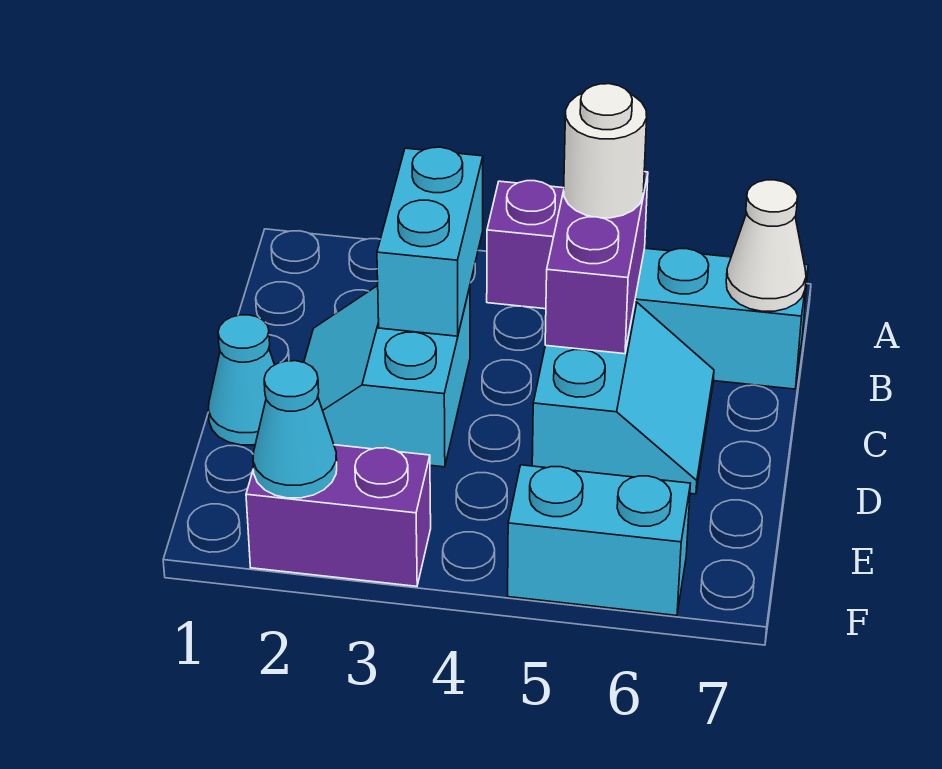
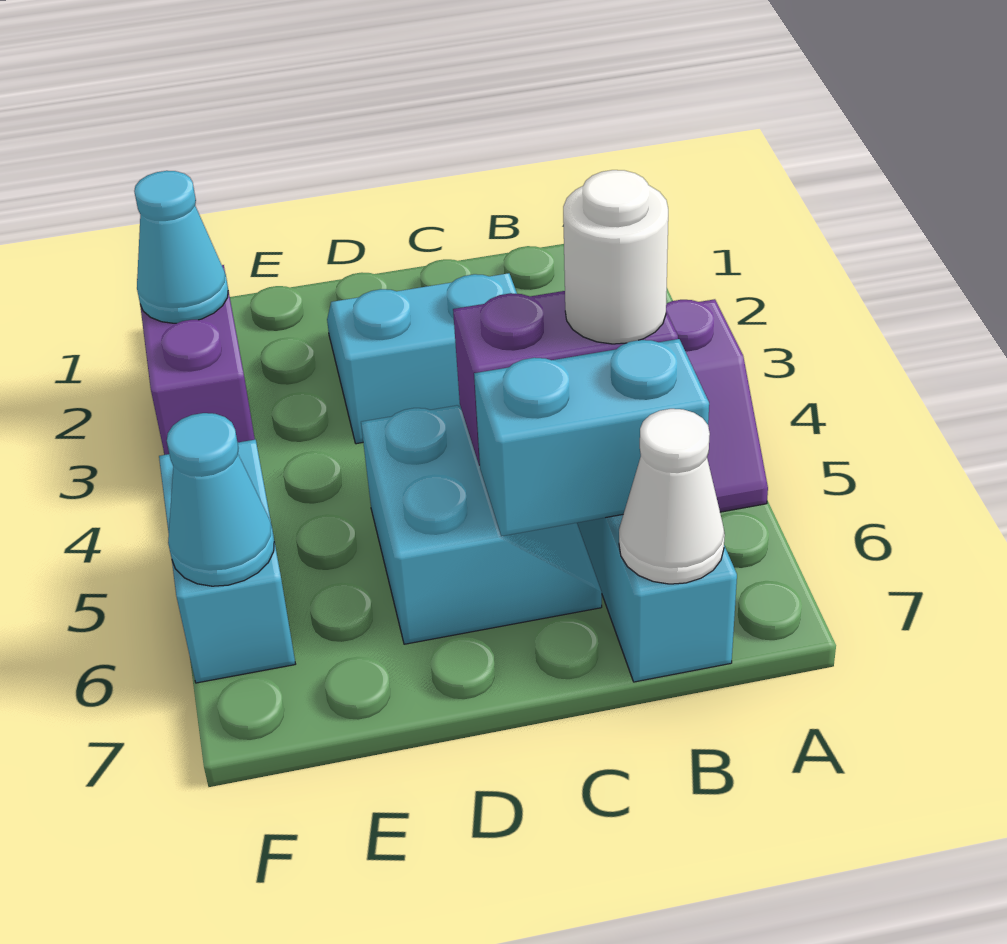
cyan brick B3:C3 level 2 -> cyan brick B6:C6 level 2
cyan slope C5:D6 level 1 top 5 -> cyan slope C5:D6 level 1 top D
cyan cone D1 level 1 -> cyan cone F6 level 2

